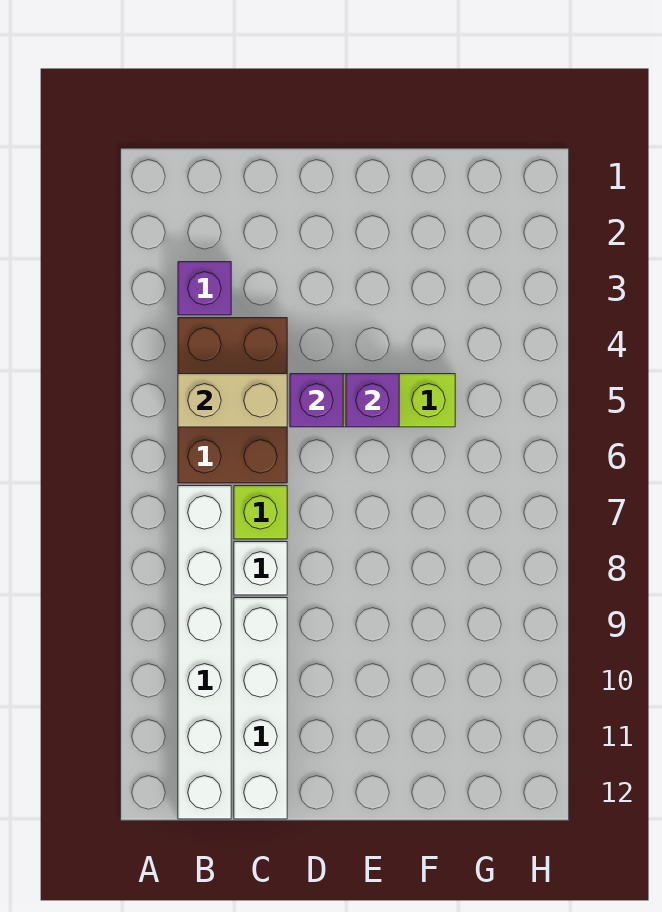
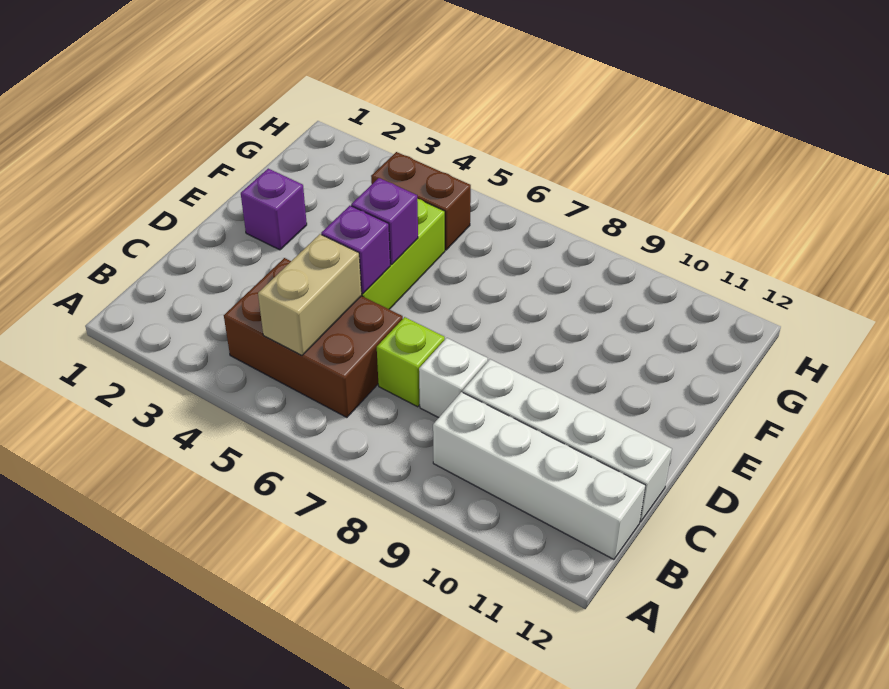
purple brick B3 level 1 -> purple brick E2 level 1
white brick B7:B12 level 1 -> white brick B9:B12 level 1
none -> brown brick G4:G5 level 1

